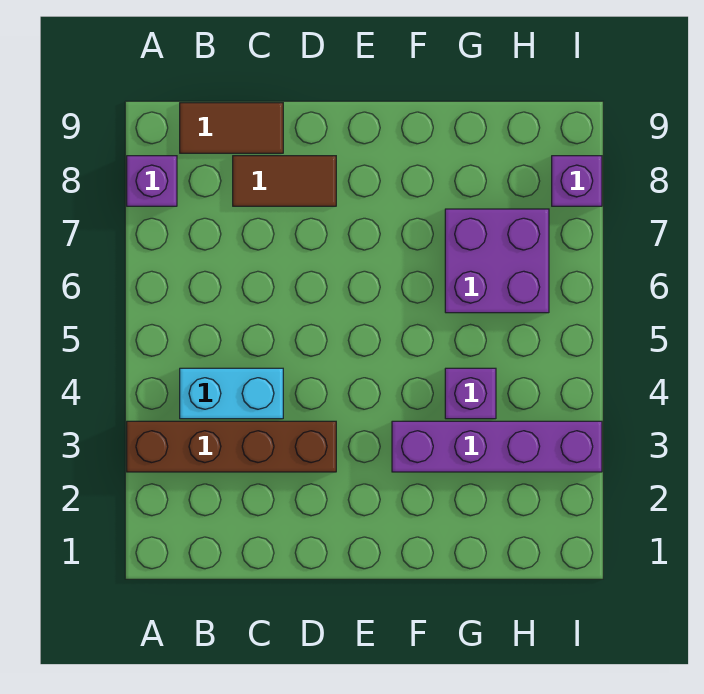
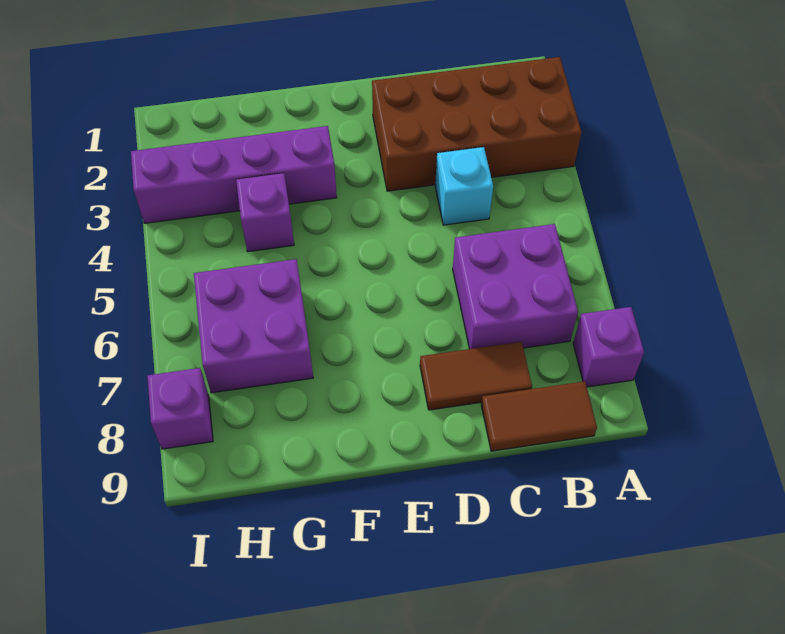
brown brick A3:D3 level 1 -> brown brick A2:D3 level 1
cyan brick B4:C4 level 1 -> cyan brick C4 level 1
none -> purple brick B6:C7 level 1

